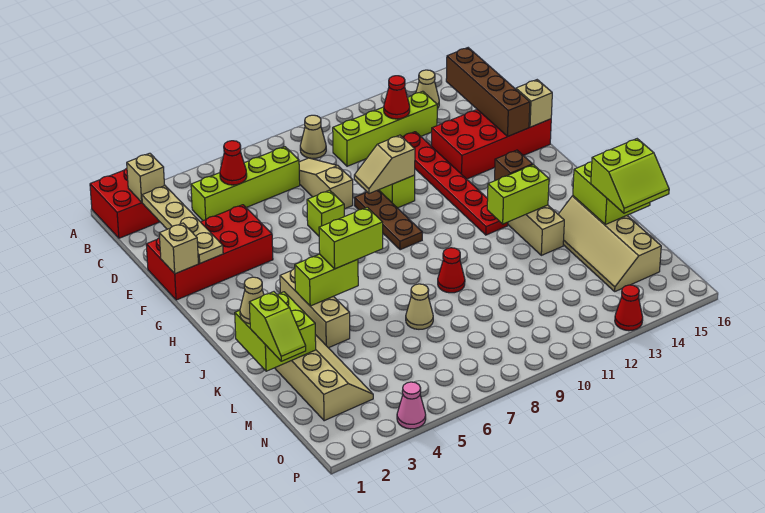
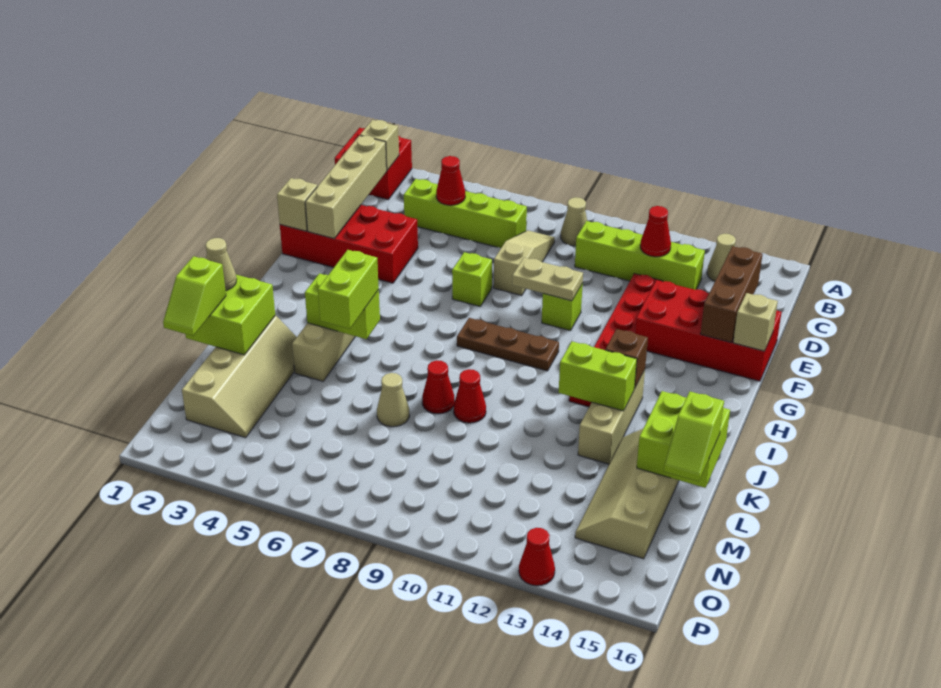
tan plate C2:F2 level 2 -> tan brick C2:F2 level 2
brown brick C15:F15 level 2 -> brown brick D15:F15 level 2
brown plate F9:H9 level 1 -> brown plate H8:H10 level 1
tan slope F9:F10 level 2 top 10 -> tan plate F9:F10 level 2
lime brick J5:J6 level 3 -> lime brick J5:K5 level 3
none -> red cone K8 level 1
lime slope L15:M16 level 3 top L -> lime slope L16:M16 level 3 top L
pink cone P4 level 1 -> none

